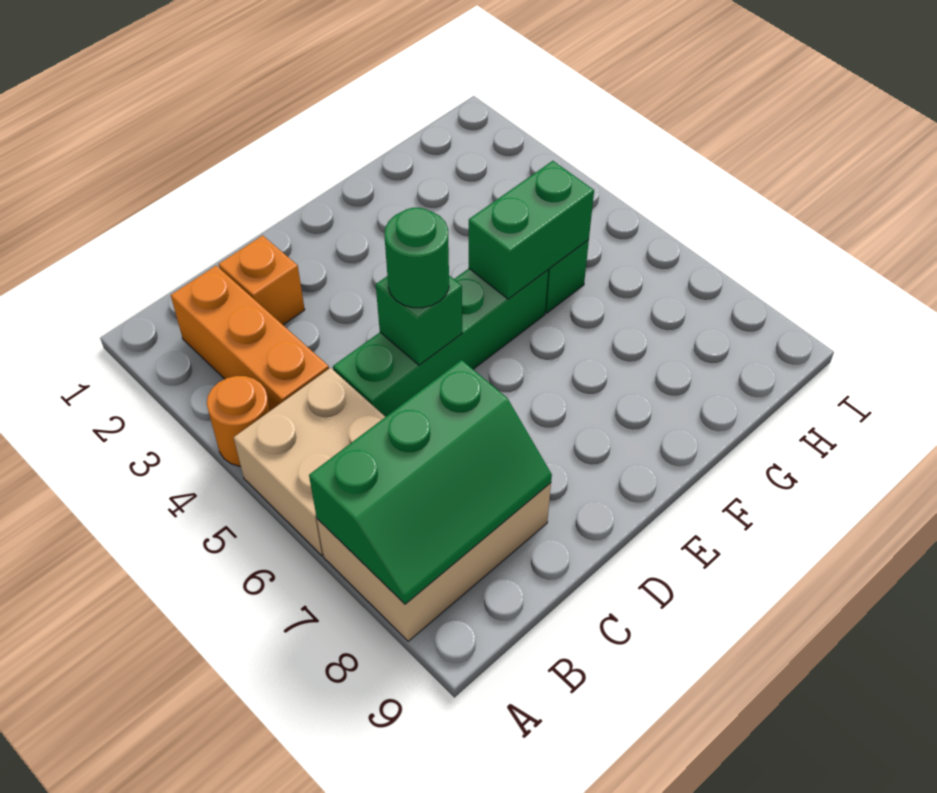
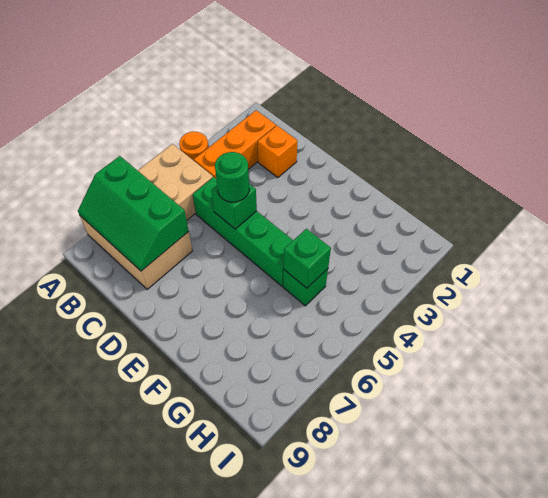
green brick F5:G5 level 2 -> green brick G5 level 2

